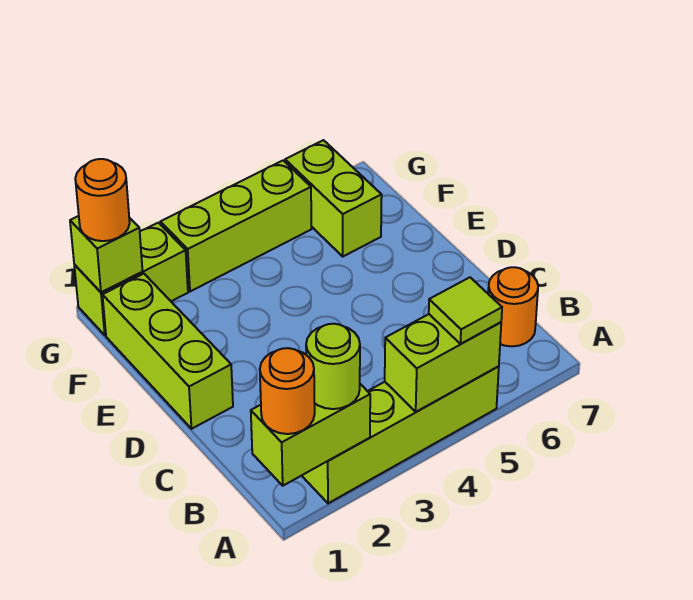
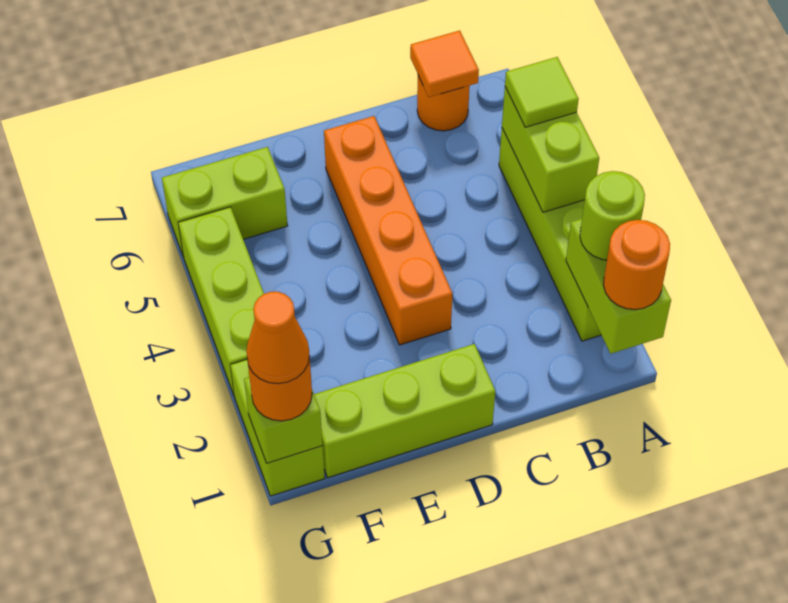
none -> orange tile B7 level 2
none -> orange brick D3:D6 level 1
none -> orange cone G1 level 4

